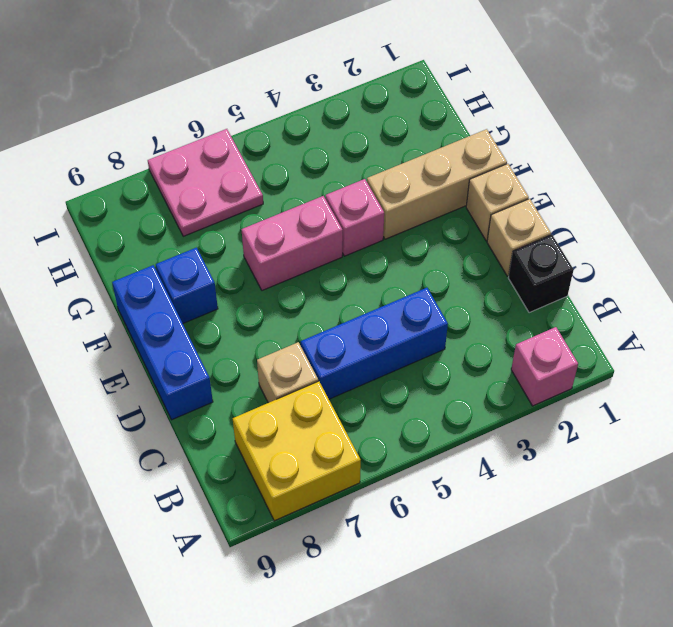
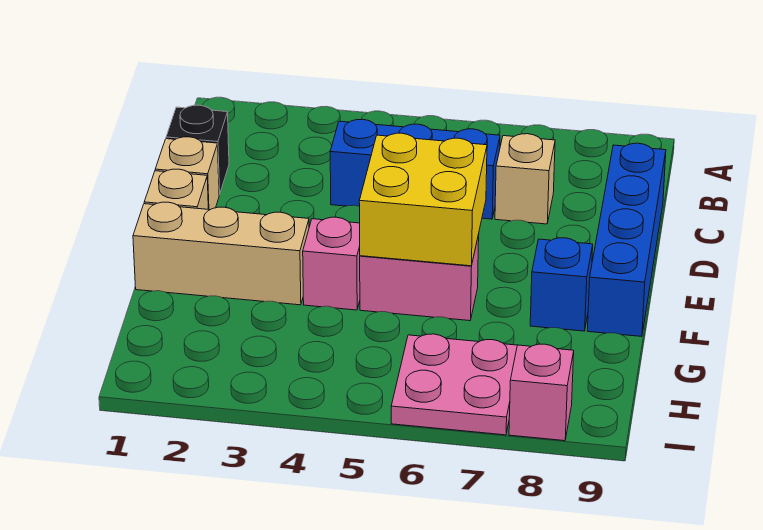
pink brick A2 level 1 -> pink brick I8 level 1
yellow brick A7:B8 level 1 -> yellow brick E5:F6 level 2
blue brick D9:F9 level 1 -> blue brick C9:F9 level 1

